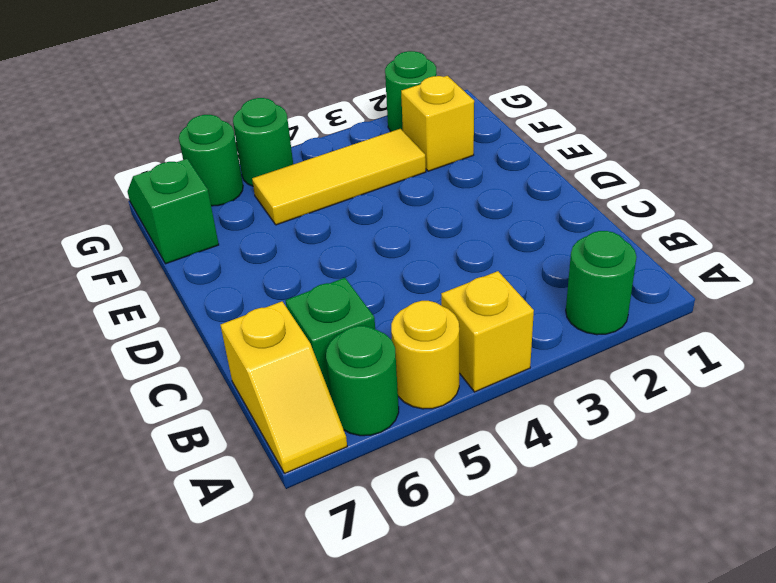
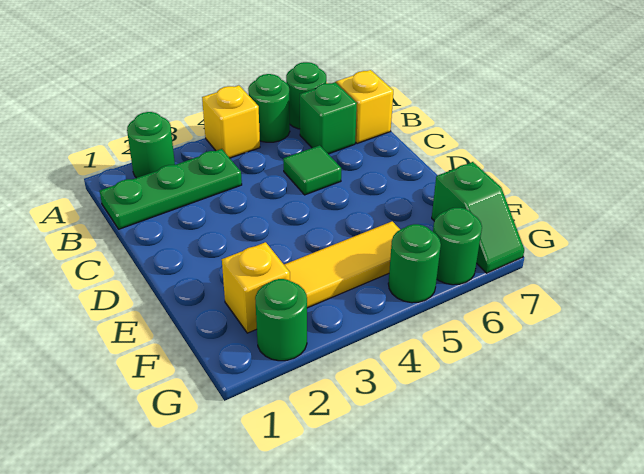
yellow round brick A5 level 1 -> green round brick A5 level 1
none -> green plate B1:B3 level 1
none -> green tile C5 level 1

